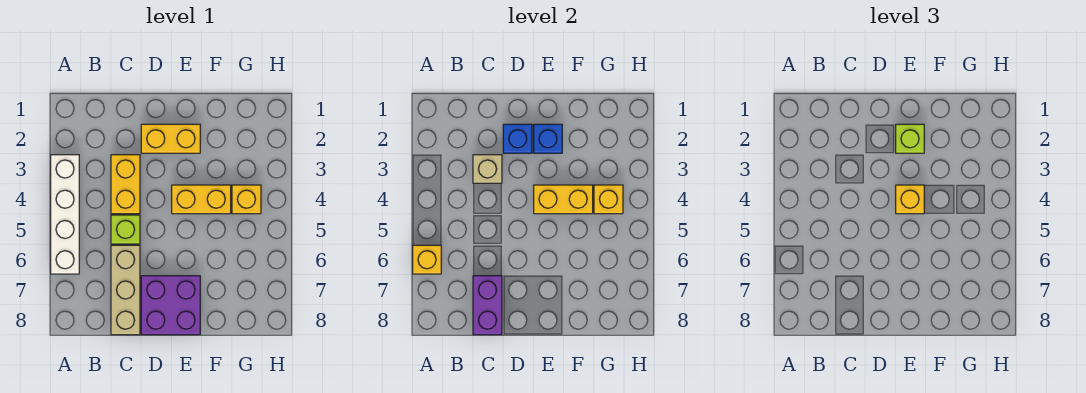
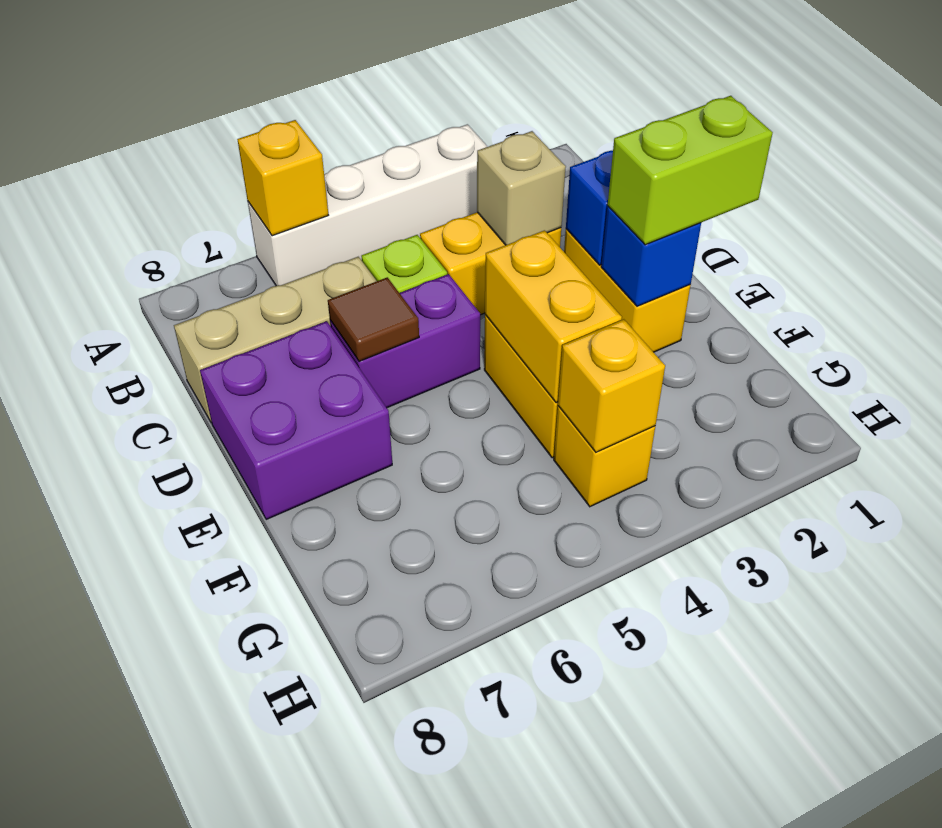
purple brick C7:C8 level 2 -> purple brick D5:D6 level 1
none -> brown tile D6 level 2
lime brick E2 level 3 -> lime brick E1:E2 level 3
yellow brick E4 level 3 -> none

